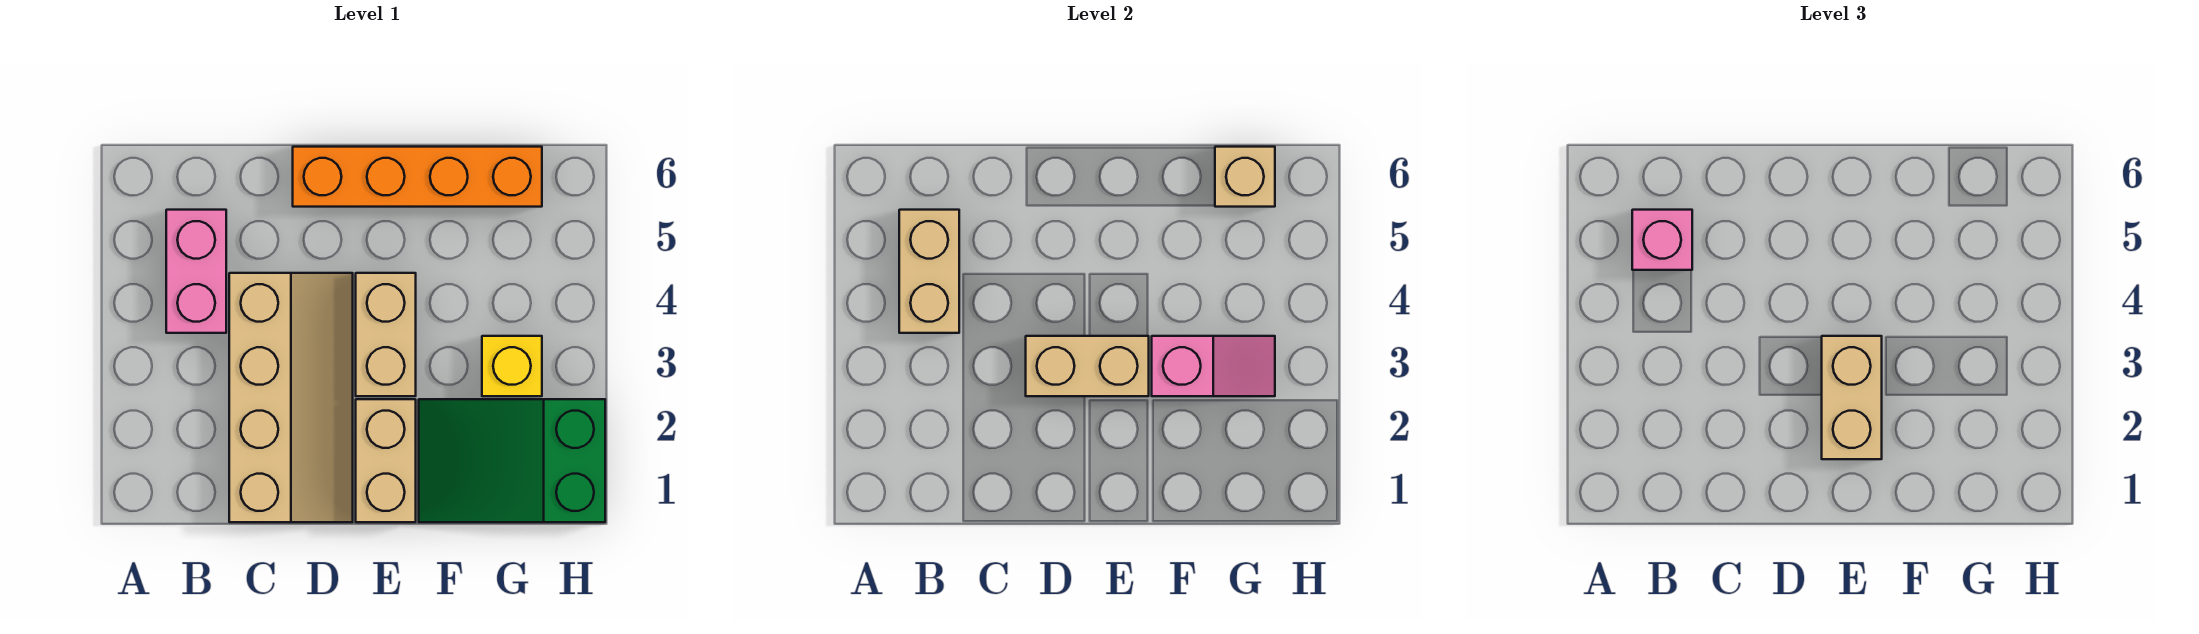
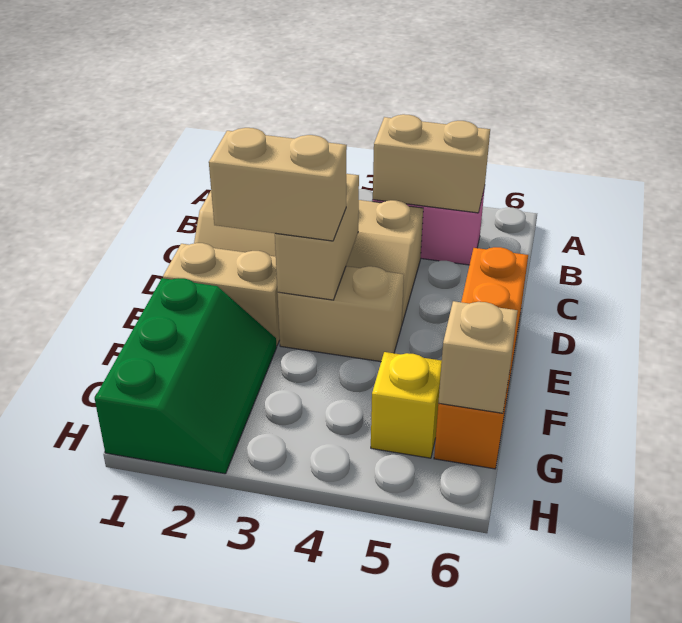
pink brick B5 level 3 -> none
green slope F1:H2 level 1 top H -> green slope F1:H2 level 1 top 1
pink slope F3:G3 level 2 top F -> none
yellow brick G3 level 1 -> yellow brick G5 level 1

